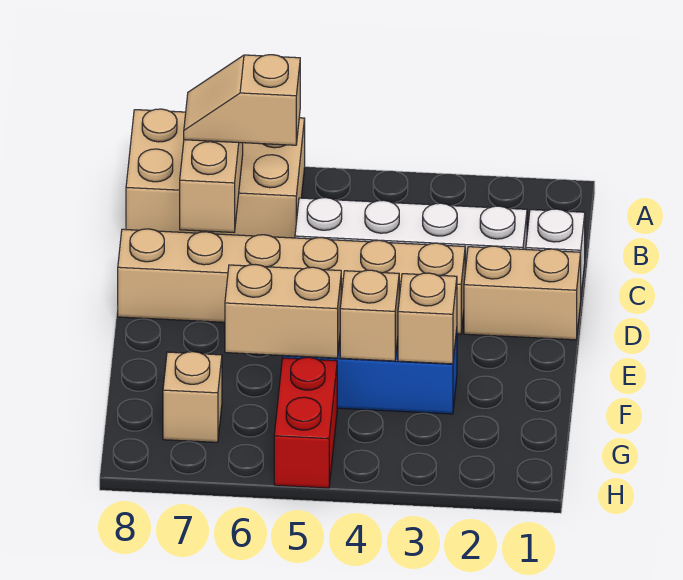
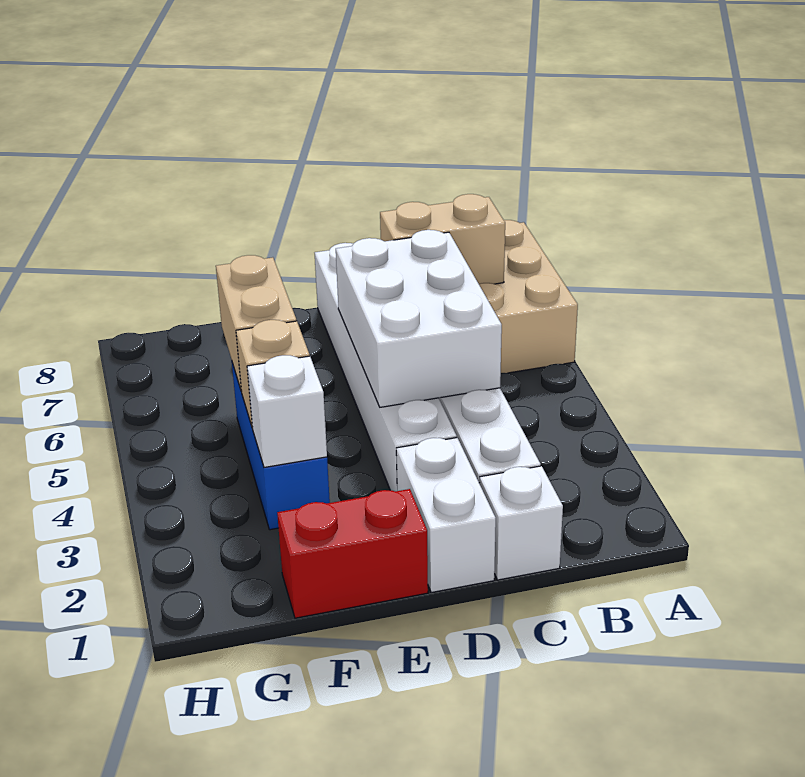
tan slope B6:B7 level 3 top 6 -> none
none -> white brick C4:D6 level 2
tan brick D1:D2 level 1 -> white brick D1:D2 level 1
tan brick D3:D8 level 1 -> white brick D3:D8 level 1
tan brick F3 level 2 -> white brick F3 level 2
red brick G5:H5 level 1 -> red brick E1:F1 level 1
tan brick G7 level 1 -> none

